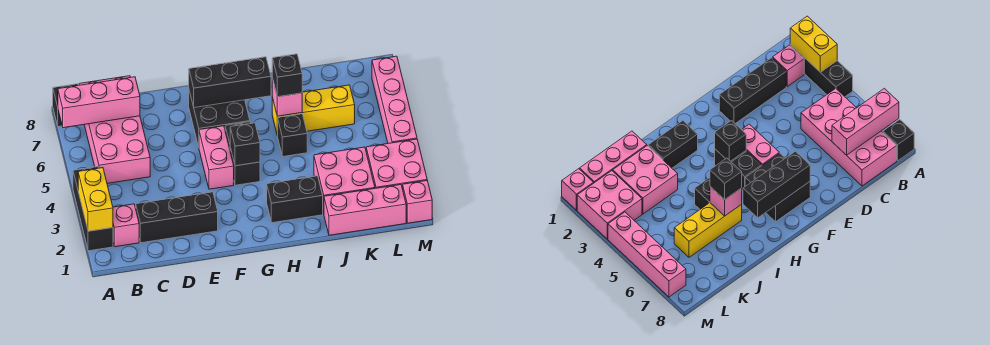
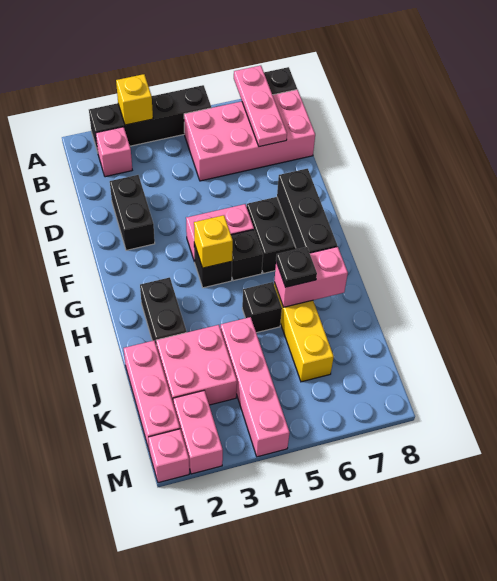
black brick A2:A4 level 1 -> black brick A2:A5 level 1
yellow brick A2:A3 level 2 -> yellow brick A3 level 2
pink brick A7:C7 level 2 -> pink plate A7:C7 level 2
black brick C2:E2 level 1 -> black brick D2:E2 level 1
black brick G4 level 2 -> yellow brick G4 level 2
pink brick I6 level 2 -> pink brick I6:I7 level 2
black brick I6 level 3 -> black plate I6 level 3
pink brick L2:M3 level 1 -> pink brick L2:M2 level 1
pink brick M4:M7 level 1 -> pink brick J4:M4 level 1

